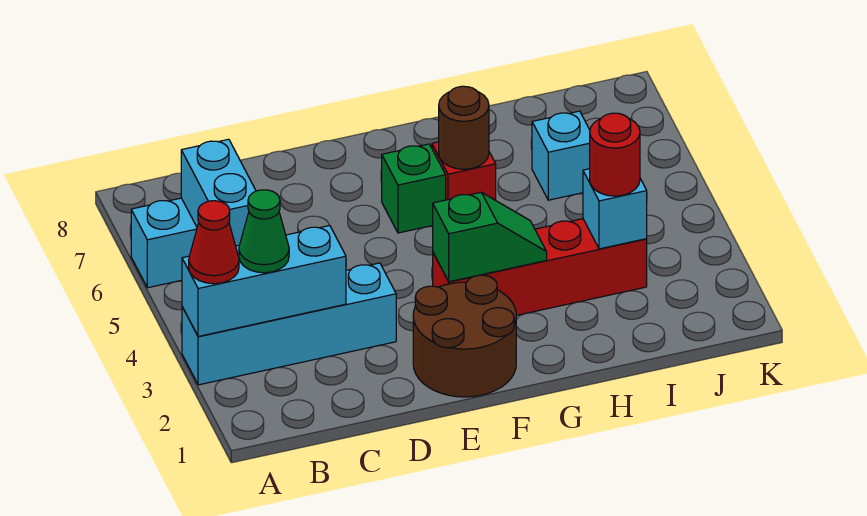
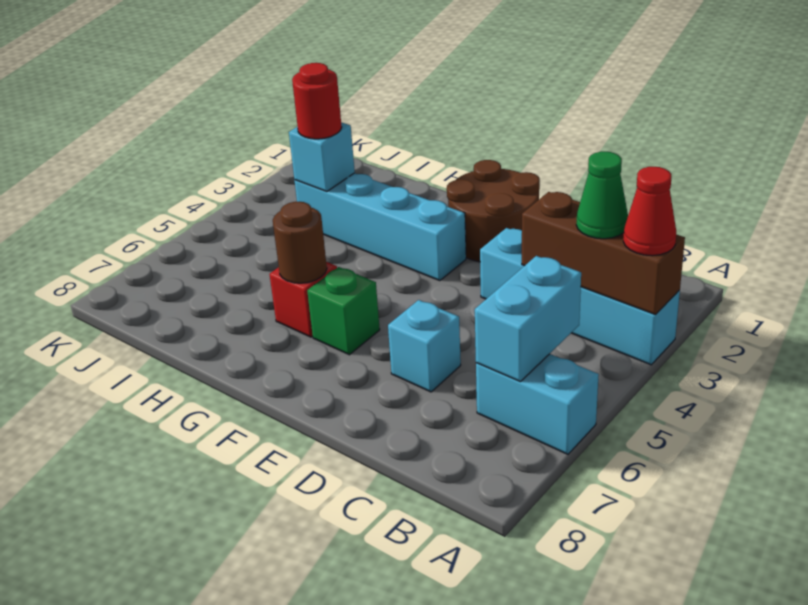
cyan brick A3:C3 level 2 -> brown brick A3:C3 level 2
red brick F3:I3 level 1 -> cyan brick F3:I3 level 1
green slope F3:G3 level 2 top F -> none
cyan brick I6 level 1 -> cyan brick D6 level 1

